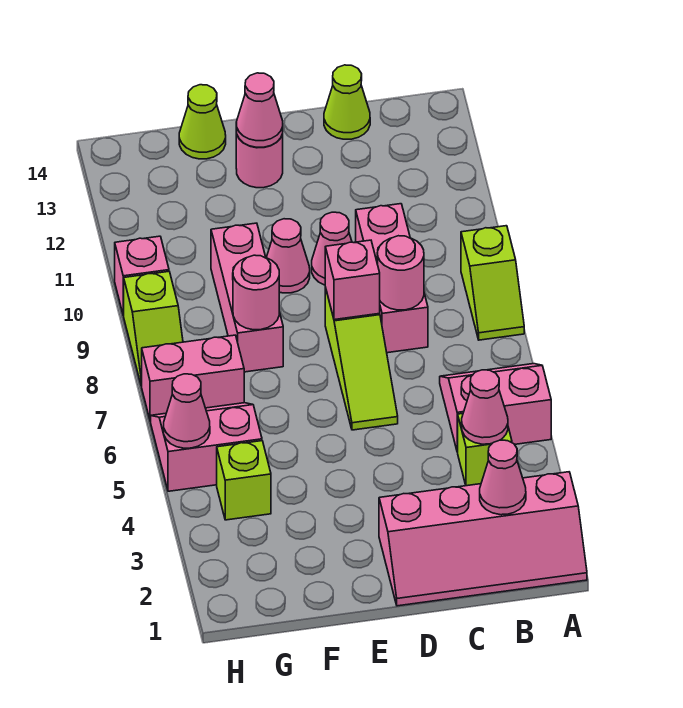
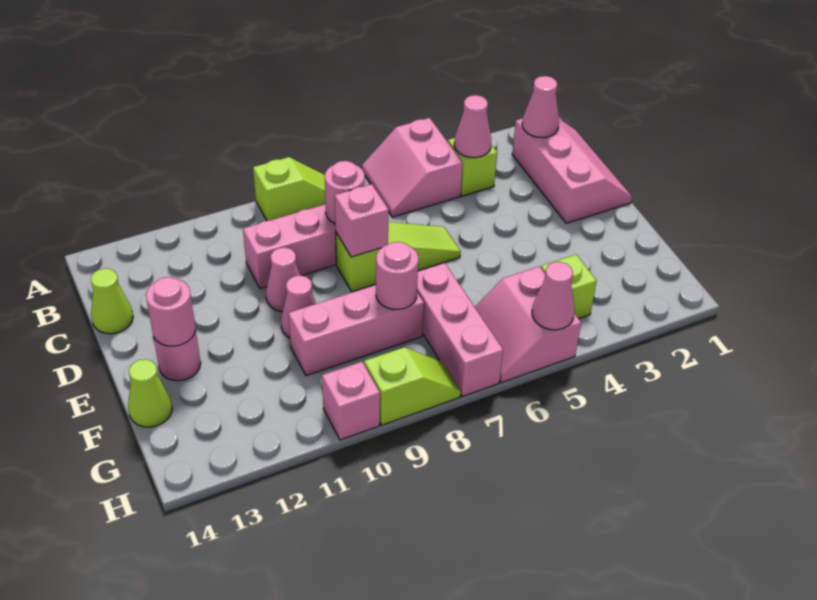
pink slope A1:D2 level 1 top 2 -> pink slope B1:D2 level 1 top 2
pink cone E13 level 2 -> pink round brick E13 level 2
pink brick G7:H7 level 1 -> pink brick F7:H7 level 1

